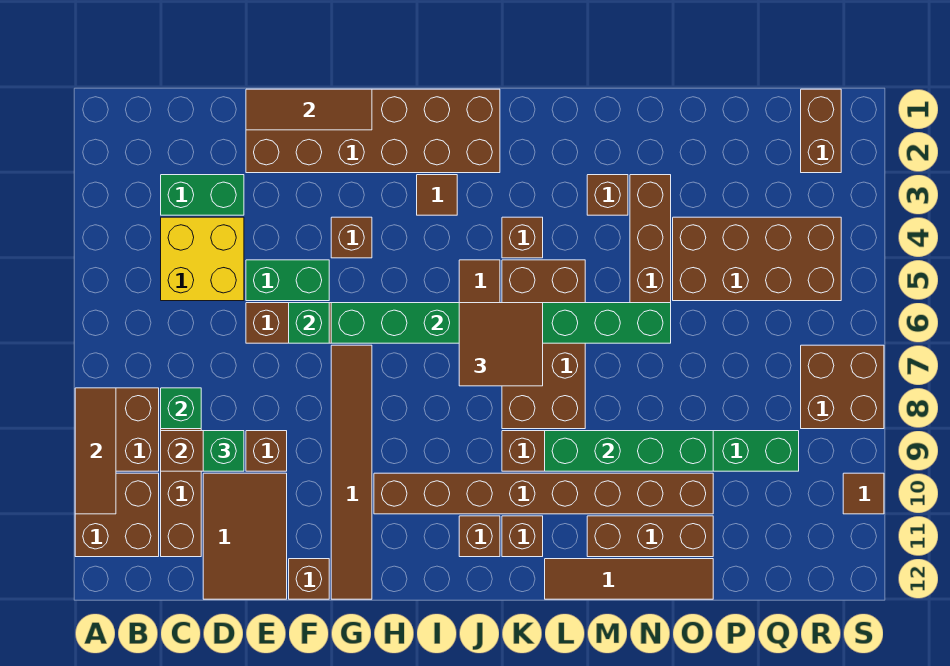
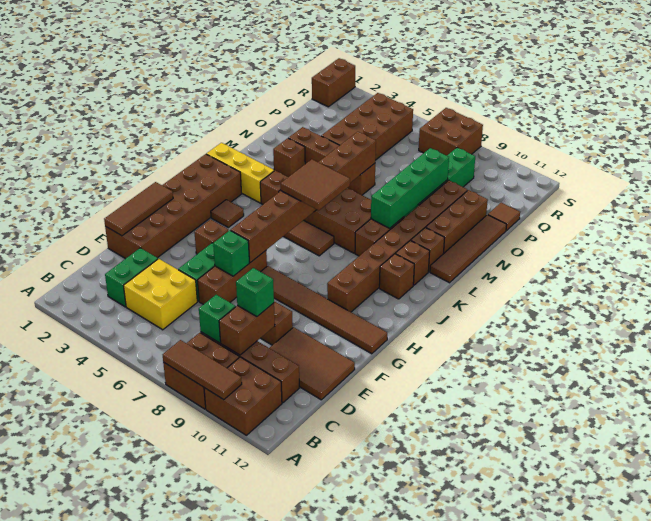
brown brick F12 level 1 -> brown brick L11 level 1
green brick G6:N6 level 2 -> brown brick G6:N6 level 2
none -> yellow brick K1:K3 level 1
brown brick R1:R2 level 1 -> brown brick R1:S1 level 1
brown tile S10 level 1 -> brown tile P12 level 1

